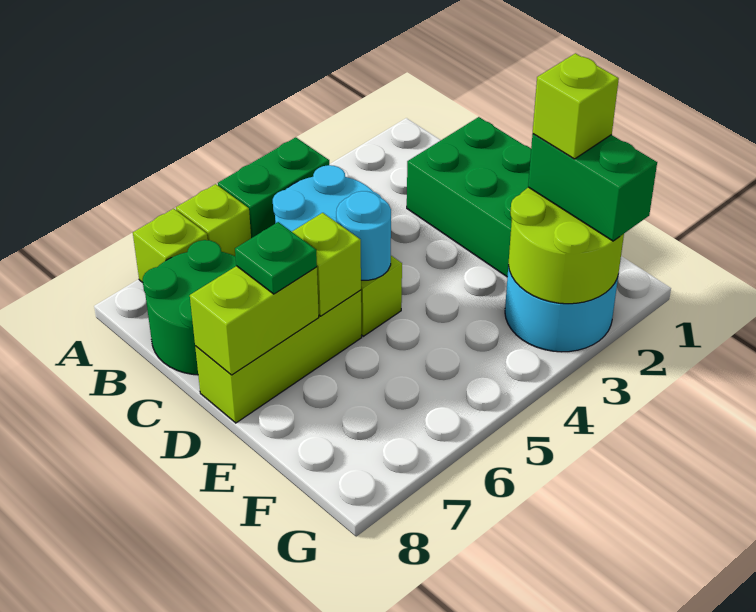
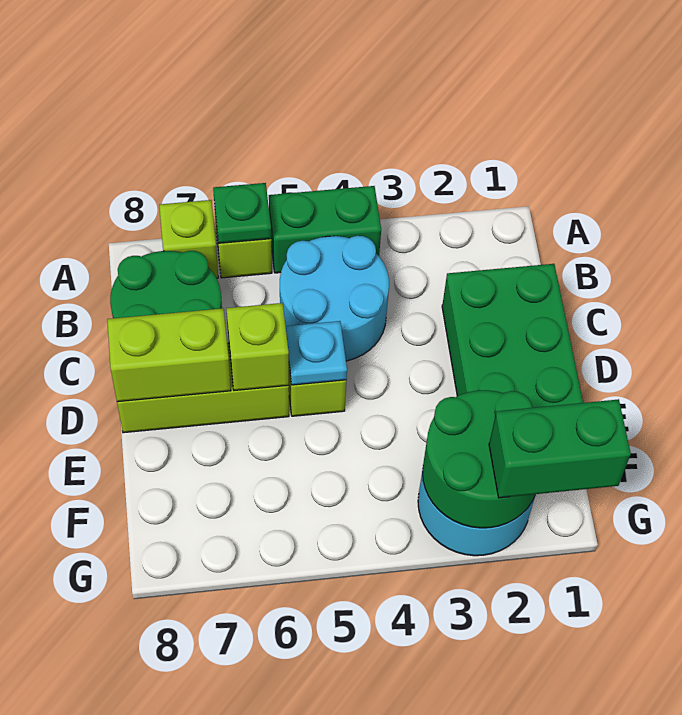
cyan round brick D5 level 2 -> cyan plate D5 level 2
green plate D7 level 3 -> green plate A6 level 2
lime round brick F2:G3 level 2 -> green round brick F2:G3 level 2
green brick F2:G2 level 3 -> green brick G1:G2 level 3
lime brick F2 level 4 -> none

